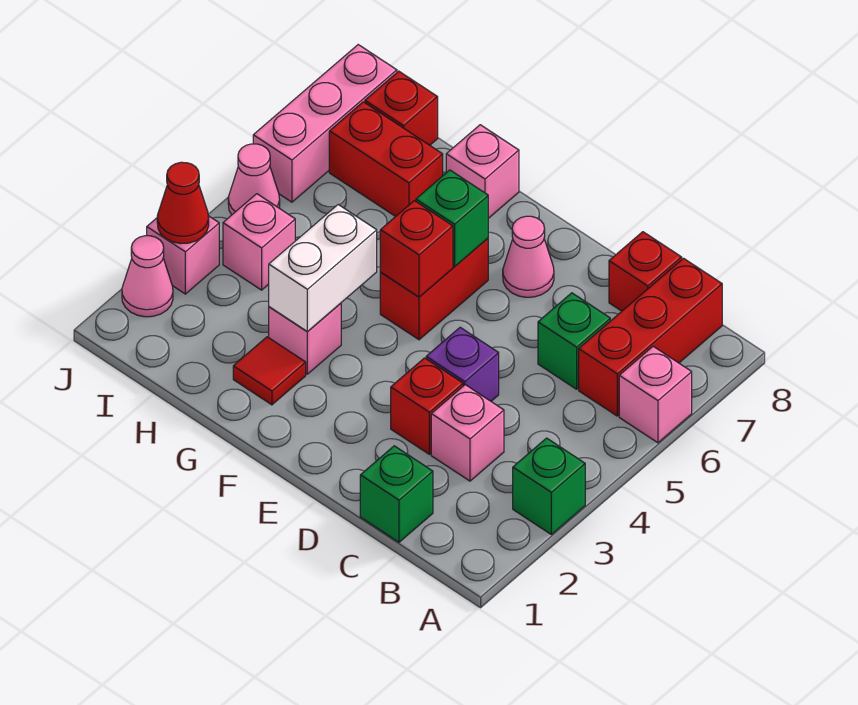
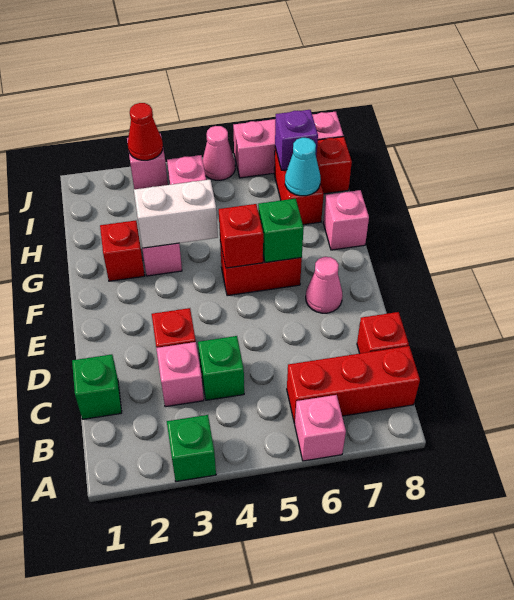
green brick C6 level 1 -> green brick C4 level 1
purple brick D4 level 1 -> purple brick I7 level 2
red tile G2 level 1 -> red brick G2 level 1
none -> cyan cone H7 level 2
pink cone J2 level 1 -> none

